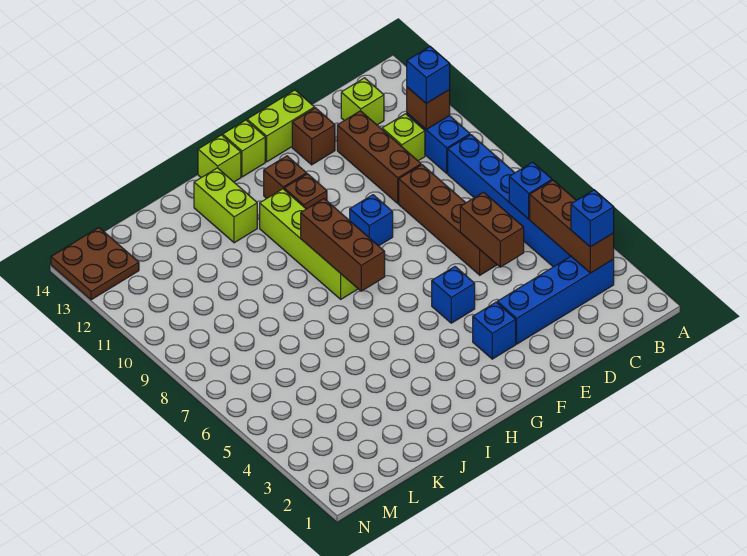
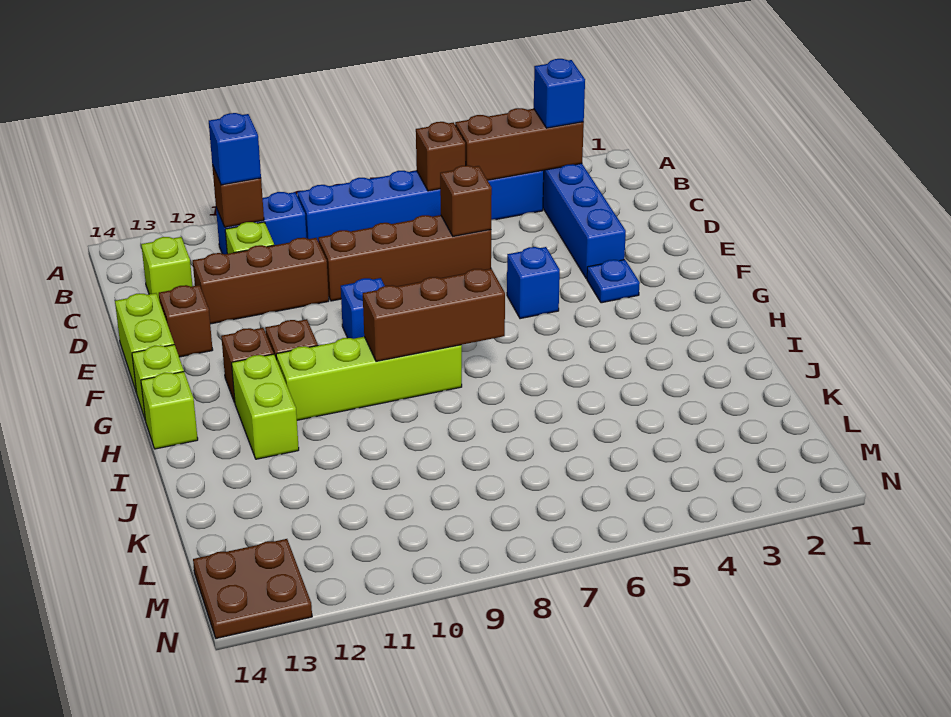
blue brick B6 level 2 -> brown brick B6 level 2
brown brick D5:D6 level 2 -> brown brick D6 level 2
blue brick F3 level 1 -> blue plate F3 level 1
lime brick I12:I13 level 1 -> lime brick H12:I12 level 1

